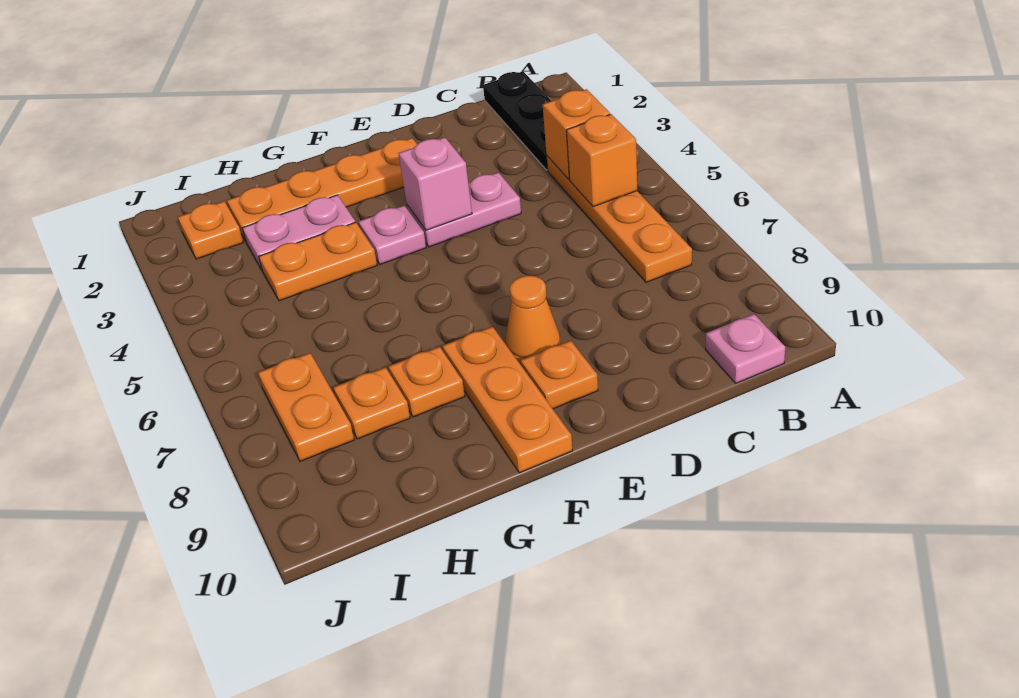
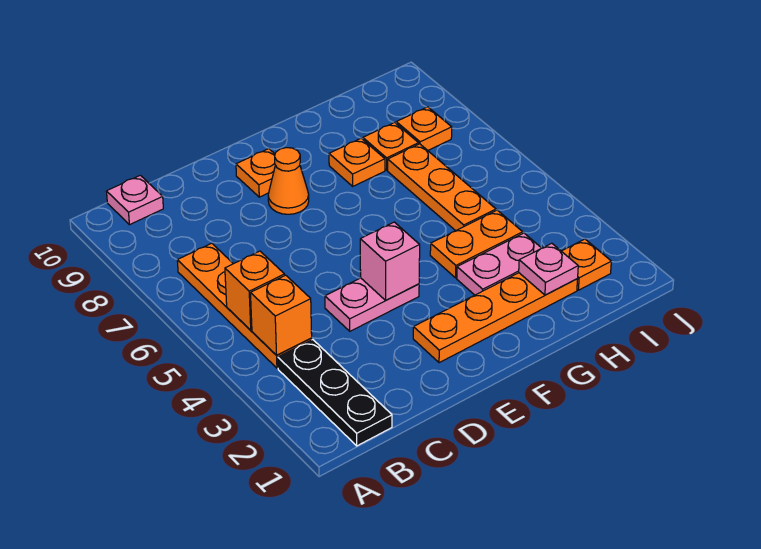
pink plate F4 level 1 -> pink plate H2 level 2
orange plate F8:F10 level 1 -> orange plate H5:H7 level 1
orange plate I7:I8 level 1 -> orange plate I8 level 1

